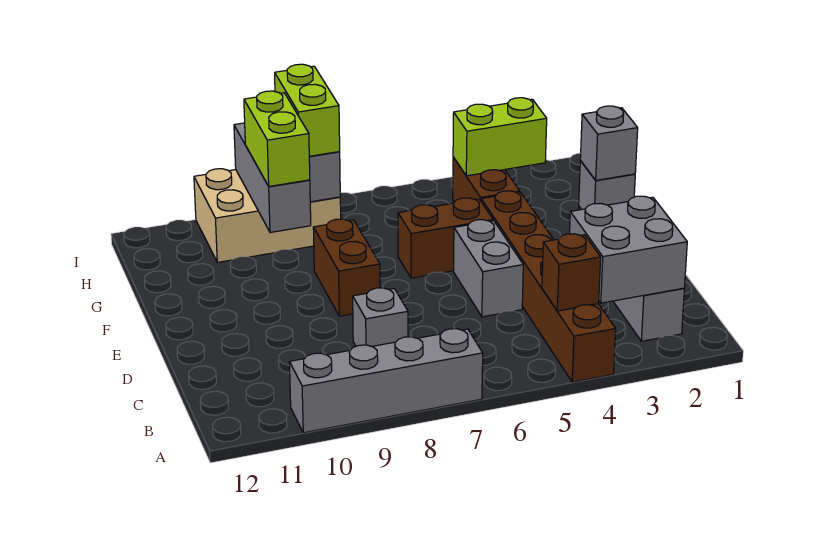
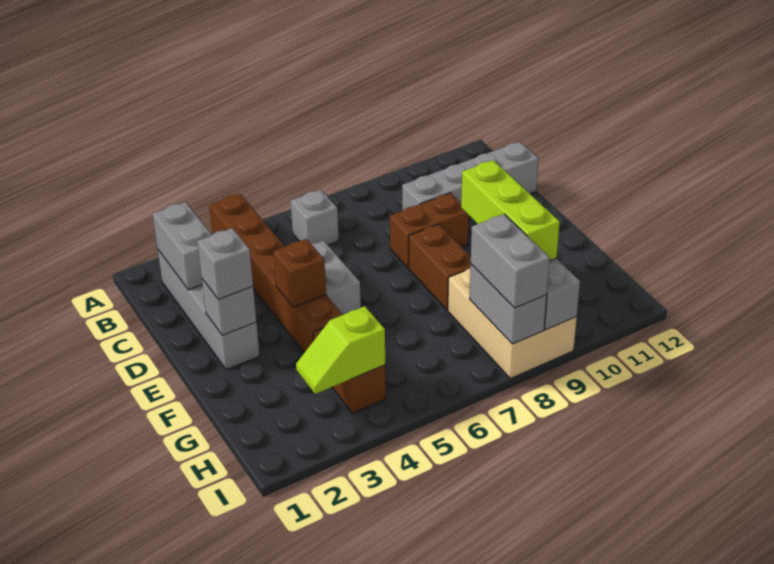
grey brick A7:A10 level 1 -> grey brick C9:C12 level 1
grey brick B2:C3 level 2 -> grey brick B2:C2 level 2
brown brick B4 level 2 -> brown brick E4 level 2
grey brick C8 level 1 -> grey brick B6 level 1
brown brick F5:F6 level 1 -> brown brick D8:D9 level 1
lime brick G9:H9 level 3 -> lime brick F9:H9 level 3
lime brick H3:H4 level 2 -> lime slope H3:H4 level 2 top 4
tan brick H8:I10 level 1 -> tan brick G8:I9 level 1
lime brick H8:I8 level 3 -> grey brick H8:I8 level 3

